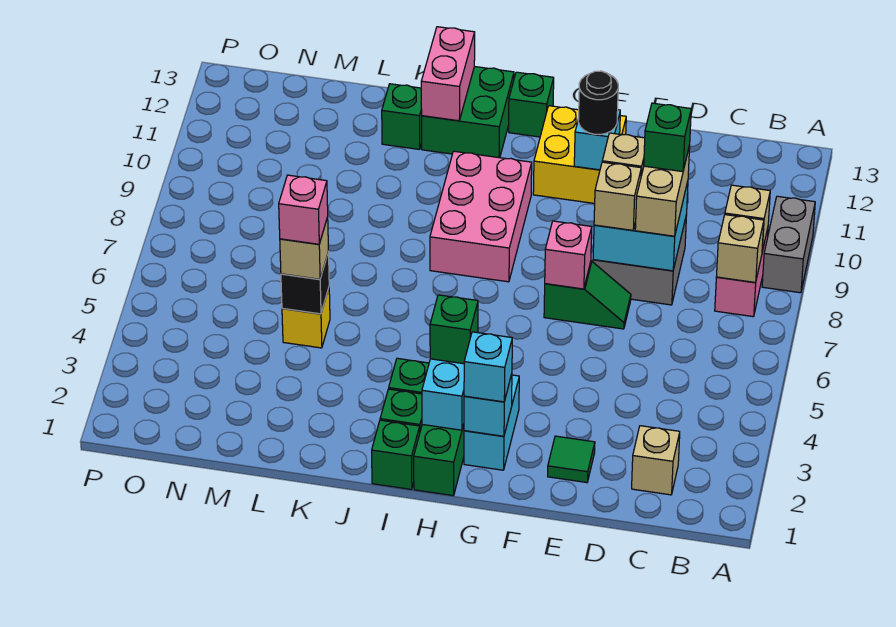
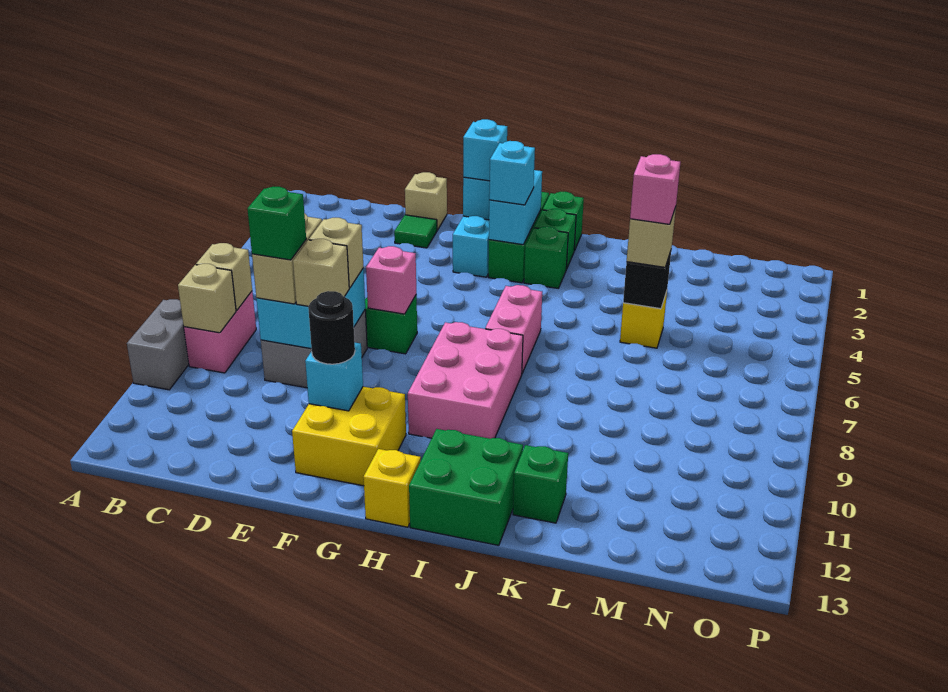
tan brick C2 level 1 -> tan brick E1 level 1
green brick H3 level 3 -> cyan brick H3 level 3
green brick H13 level 1 -> yellow brick H13 level 1
pink brick J12:J13 level 2 -> pink brick I6:I7 level 1

